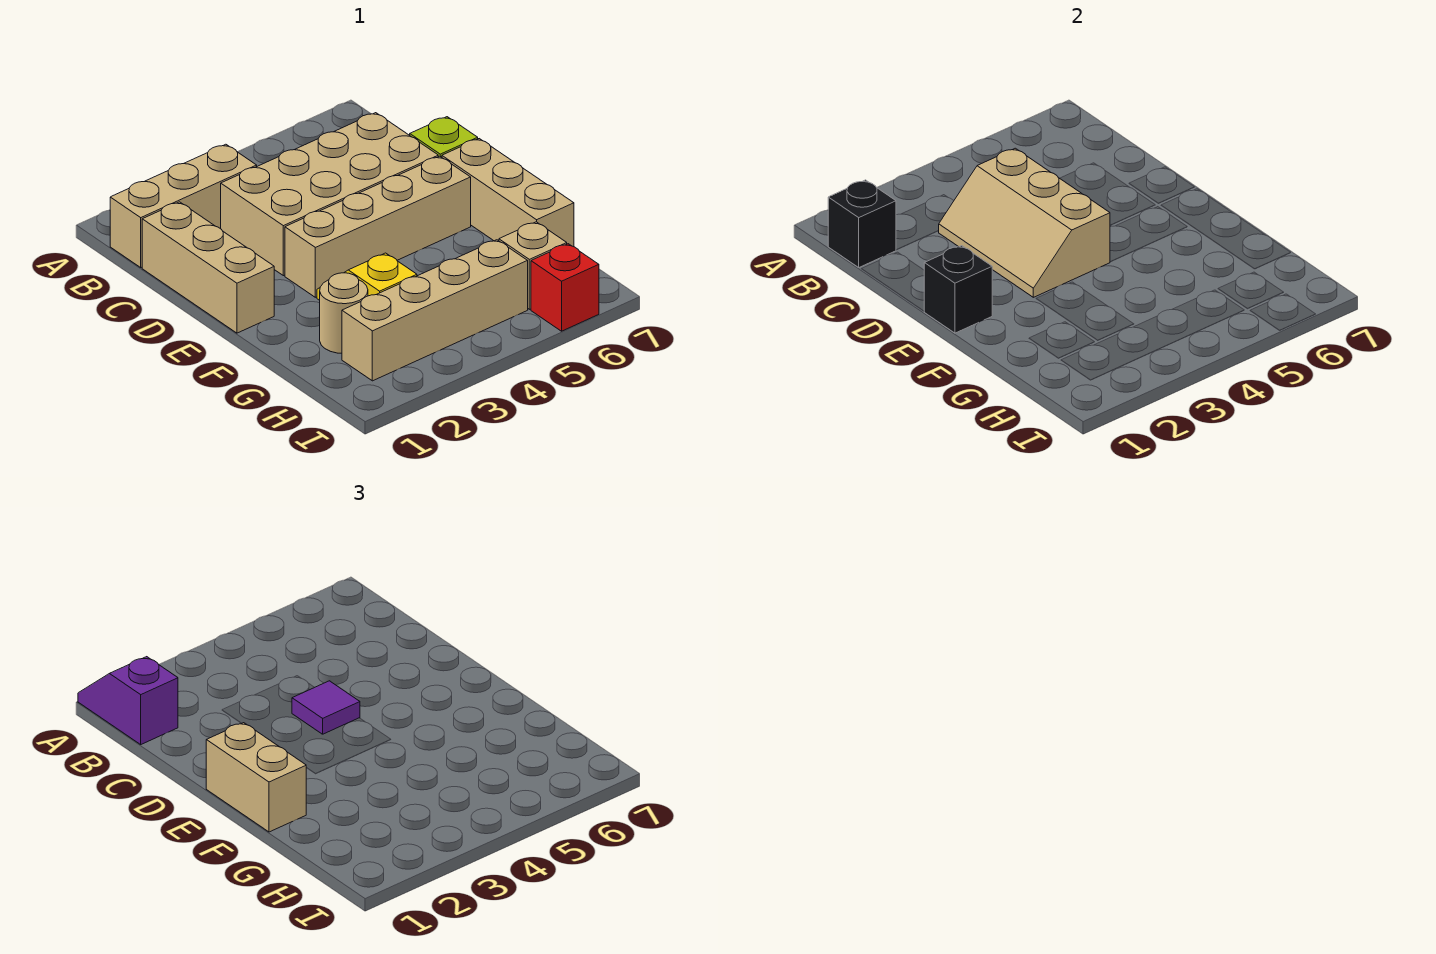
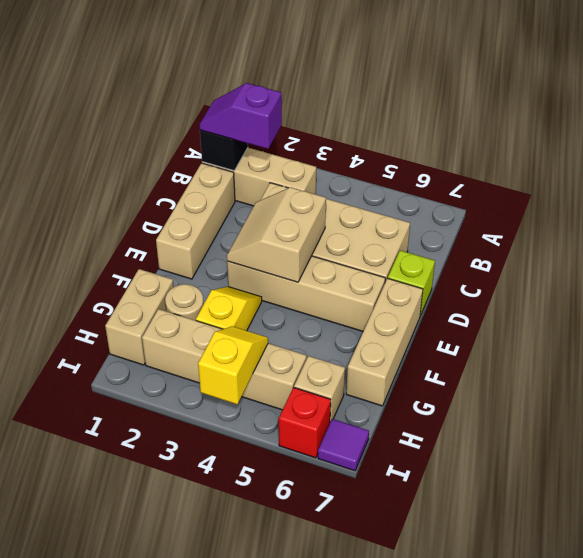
purple slope A1:B1 level 3 top B -> purple slope B1:B2 level 3 top 2
tan slope C3:E4 level 2 top 4 -> tan slope D3:E4 level 2 top 4
purple tile D4 level 3 -> purple tile I7 level 1
black brick E1 level 2 -> none
tan brick E1:F1 level 3 -> tan brick G1:H1 level 1
none -> yellow slope H4:I4 level 2 top I

